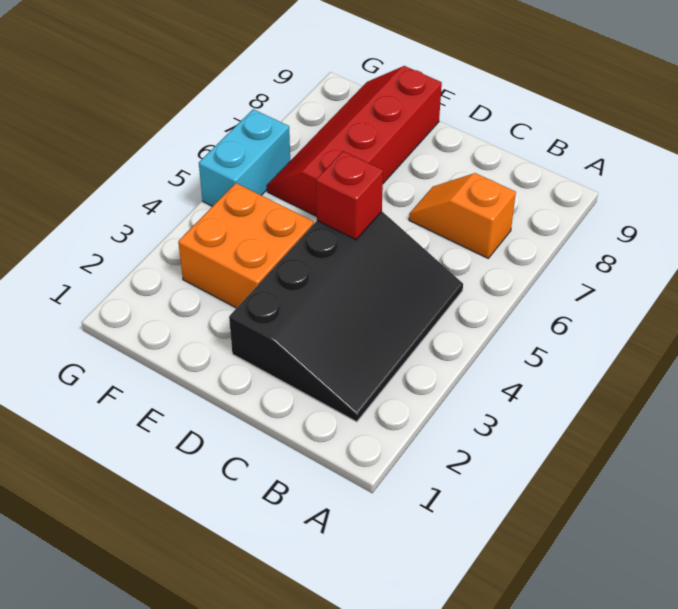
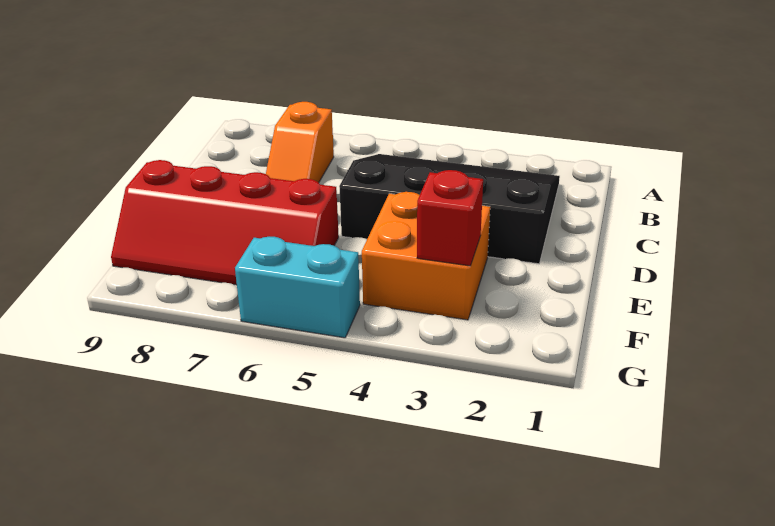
red brick D5 level 2 -> red brick F3 level 2

